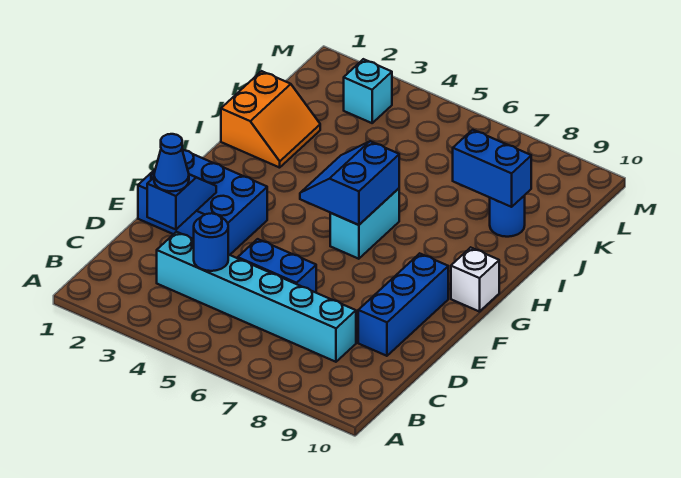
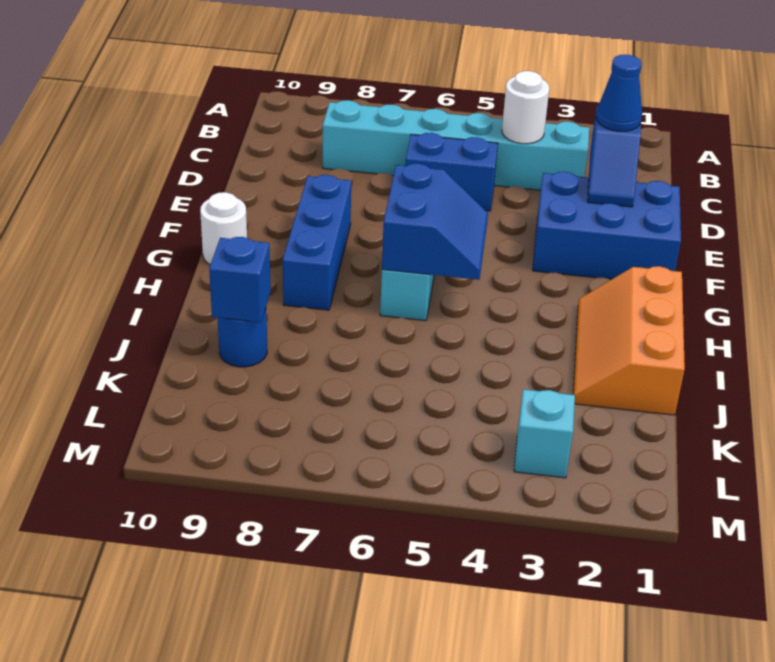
blue round brick C4 level 2 -> white round brick C4 level 2
blue brick D9:F9 level 1 -> blue brick F8:H8 level 1
white brick G10 level 1 -> white round brick G10 level 1
orange slope I1:J2 level 1 top 1 -> orange slope H1:J2 level 1 top 1
blue brick J8:J9 level 2 -> blue brick J9 level 2

